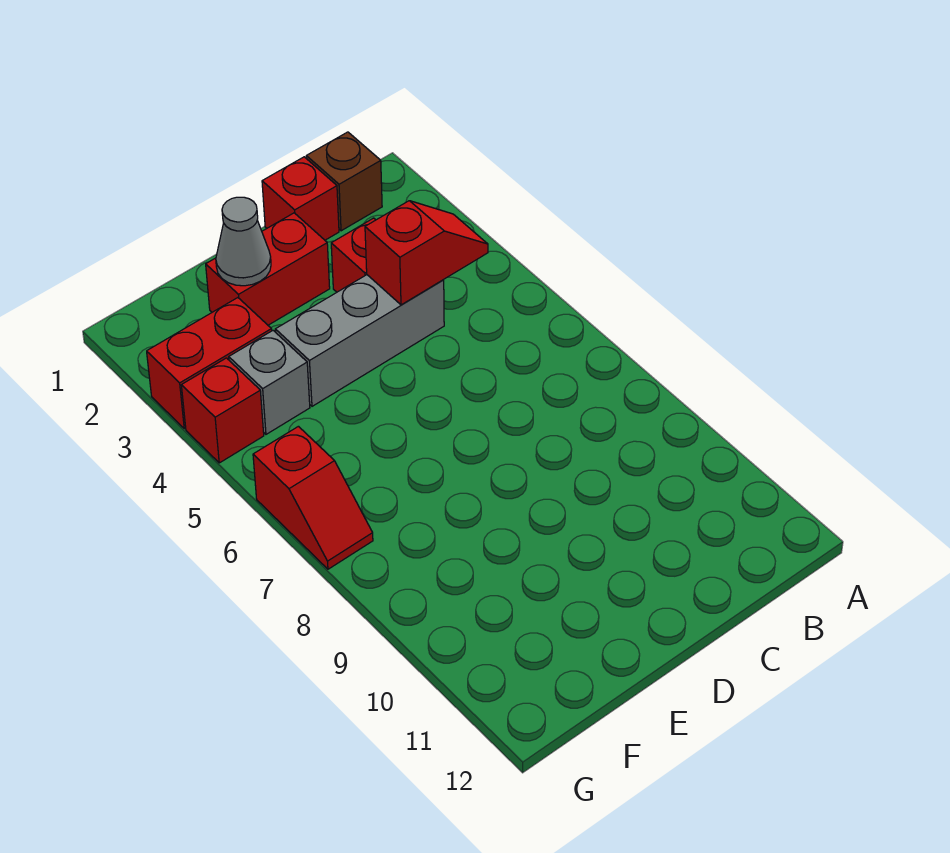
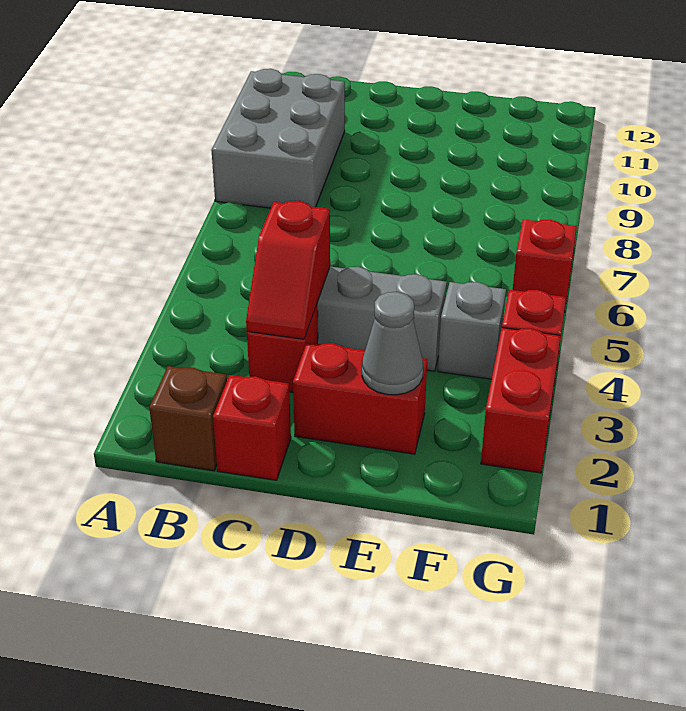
none -> grey brick A8:B10 level 1
red slope B4:C4 level 2 top C -> red slope C3:C4 level 2 top 4
red brick F3:G3 level 1 -> red brick G2:G3 level 1

